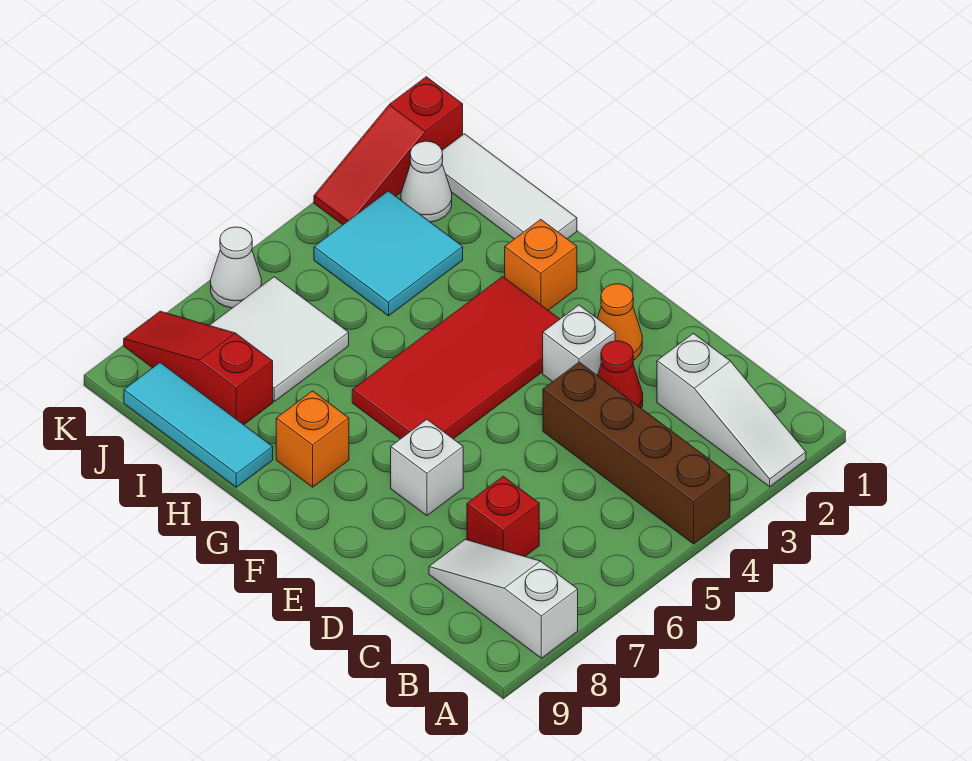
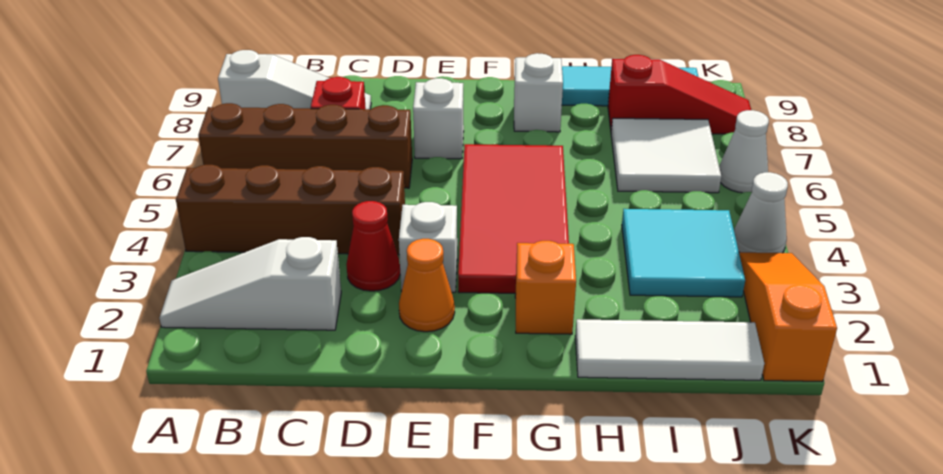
none -> brown brick A6:D6 level 1
orange brick G8 level 1 -> white brick G8 level 1
white cone J2 level 1 -> white cone K4 level 1
red slope K1:K3 level 1 top 1 -> orange slope K1:K3 level 1 top 1

